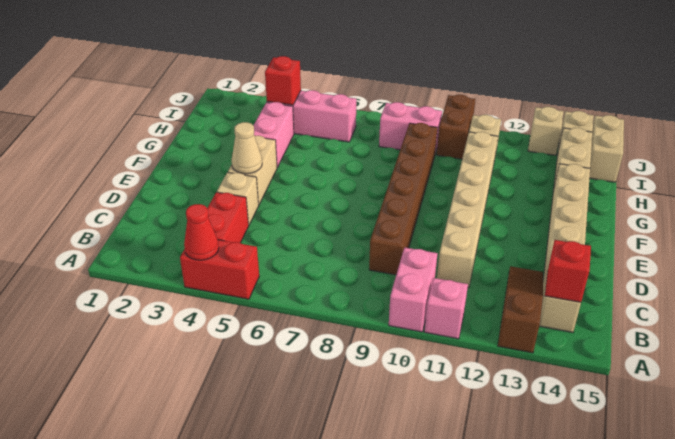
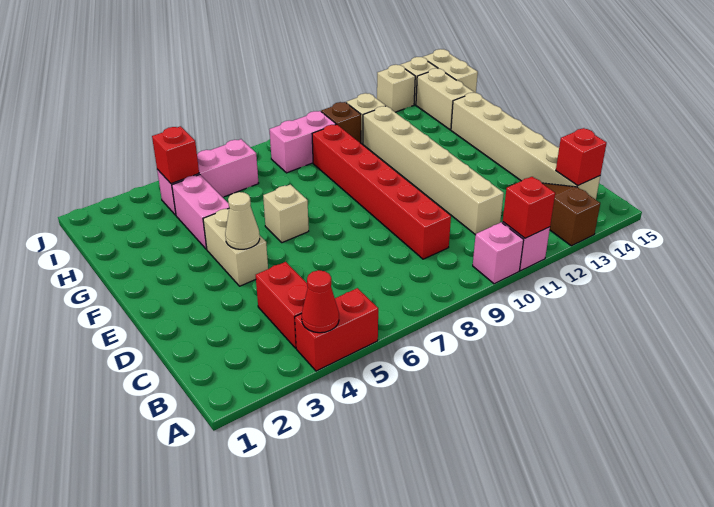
pink brick A10:B10 level 1 -> pink brick A10 level 1
none -> red brick A11 level 2
brown brick C9:H9 level 1 -> red brick C9:H9 level 1
tan brick D4 level 1 -> tan brick F6 level 1
brown brick I10:J10 level 1 -> brown brick I10 level 1

